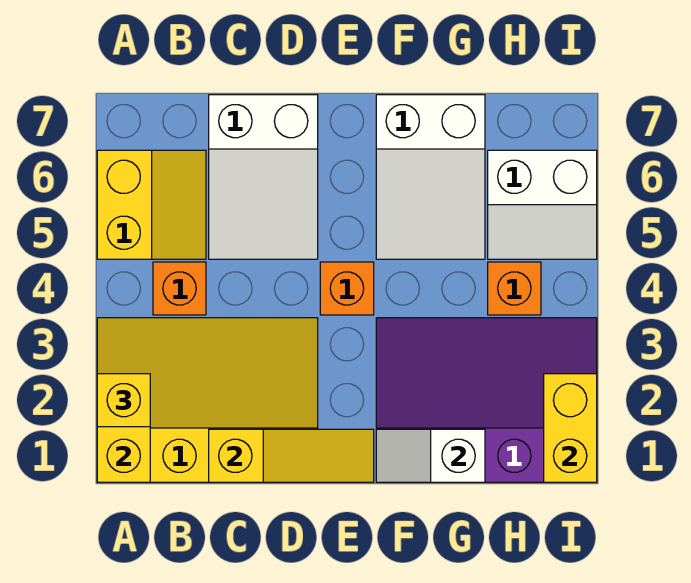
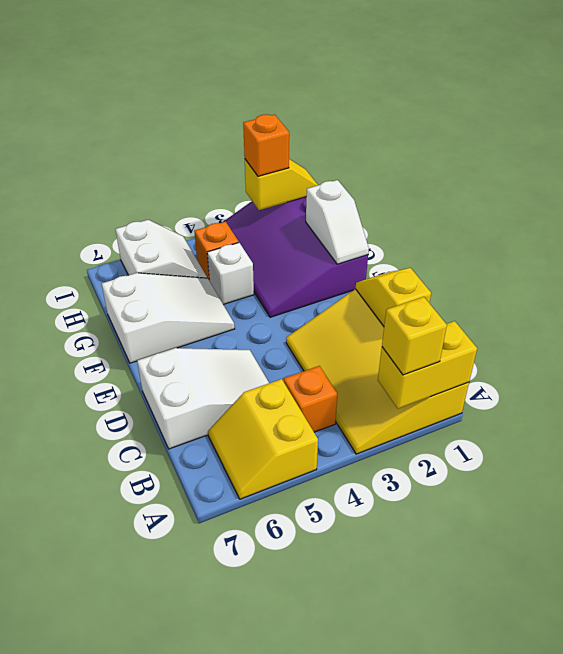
yellow slope A5:B6 level 1 top A -> yellow slope A5:B6 level 1 top 5
yellow slope C1:E1 level 2 top C -> yellow slope C1:D1 level 2 top C
orange brick E4 level 1 -> orange brick I2 level 3
none -> white brick G4 level 1
yellow brick I1:I2 level 2 -> yellow slope I1:I2 level 2 top 2

